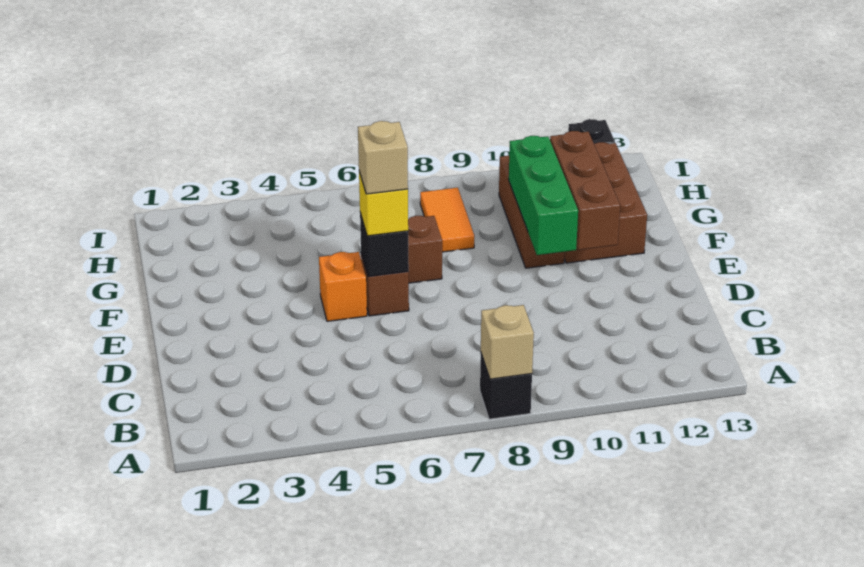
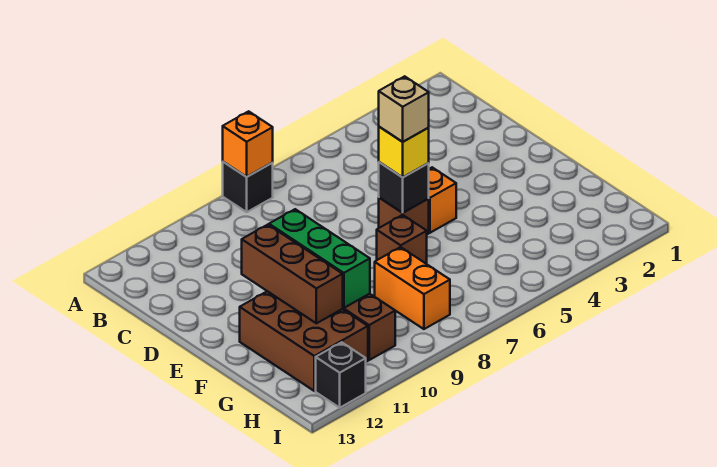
tan brick A8 level 2 -> orange brick A8 level 2
orange tile G8:H8 level 1 -> orange brick G8:H8 level 1

